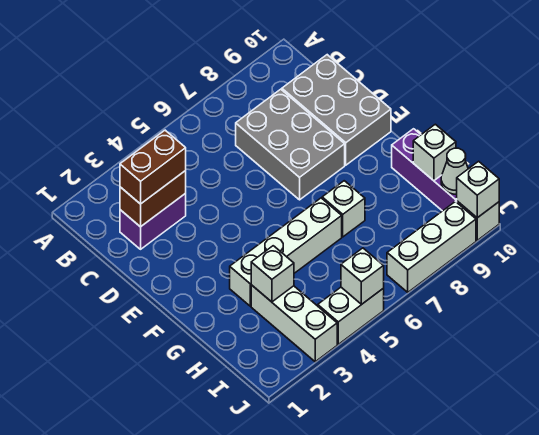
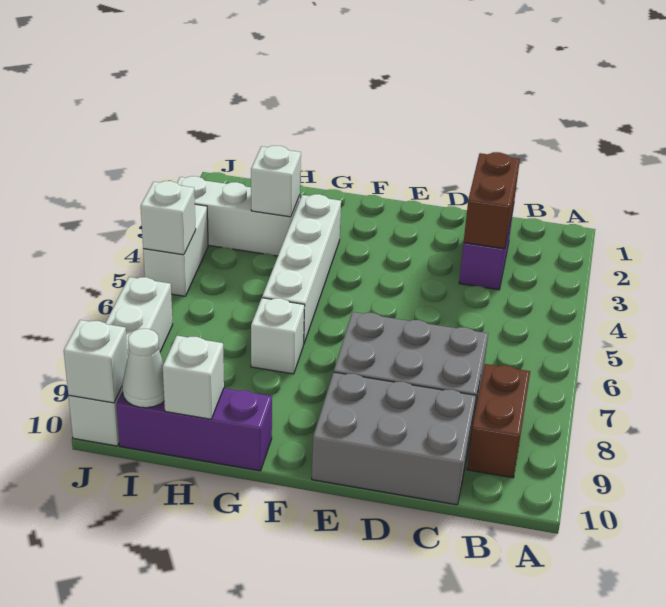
brown brick C2:C3 level 3 -> brown brick B8:B9 level 1

